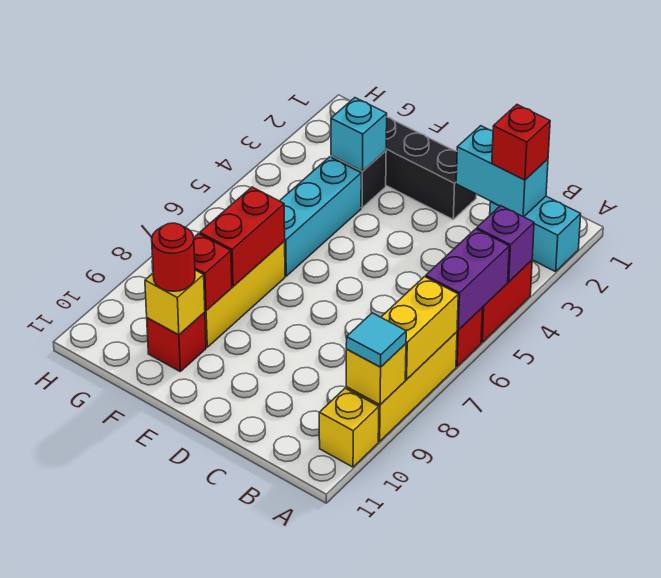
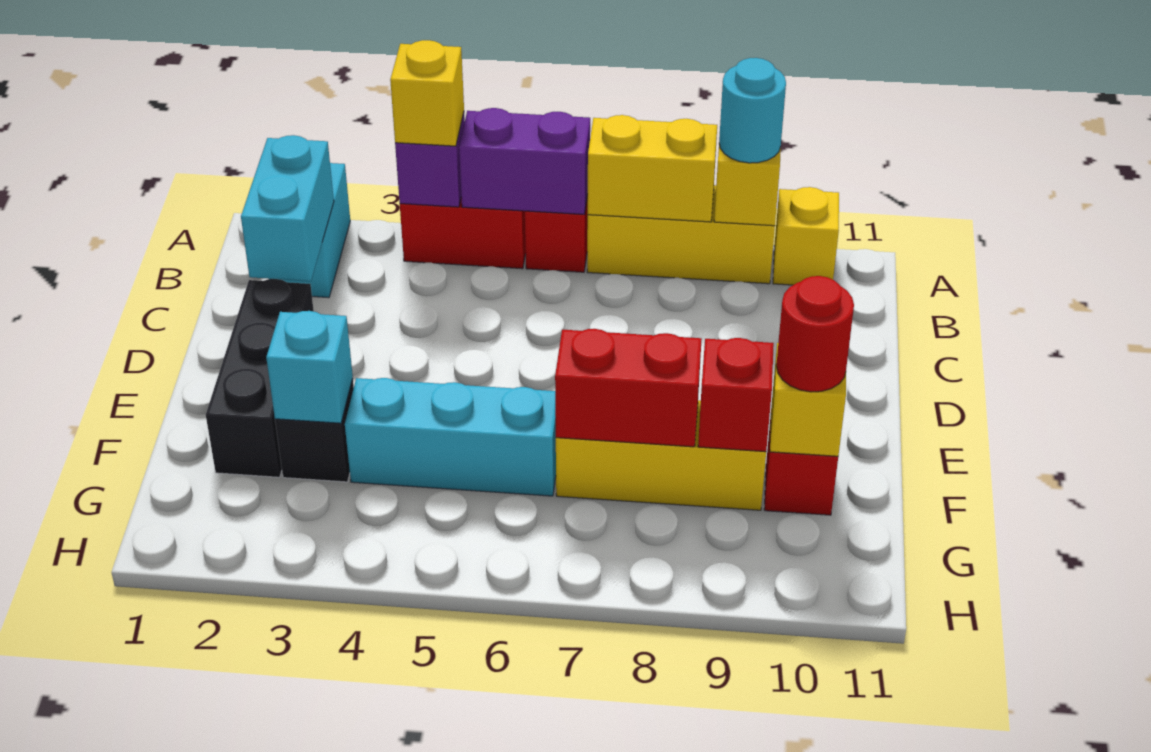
none -> yellow brick A4 level 3
cyan tile A9 level 3 -> cyan round brick A9 level 3
red brick B2 level 3 -> none

